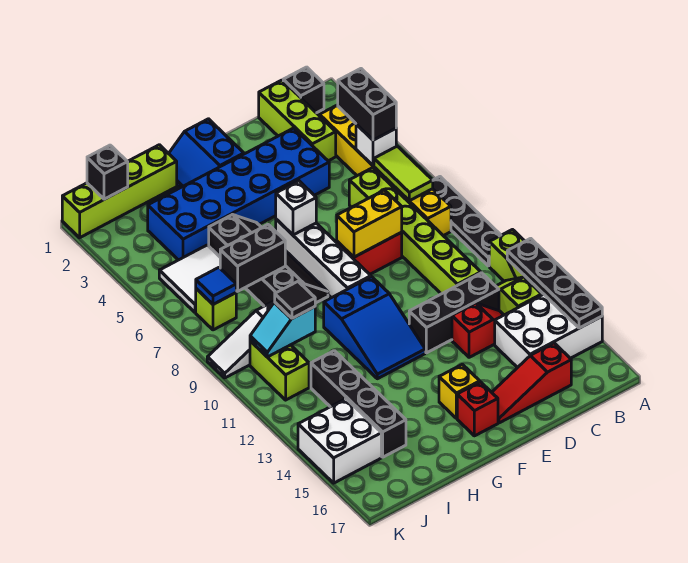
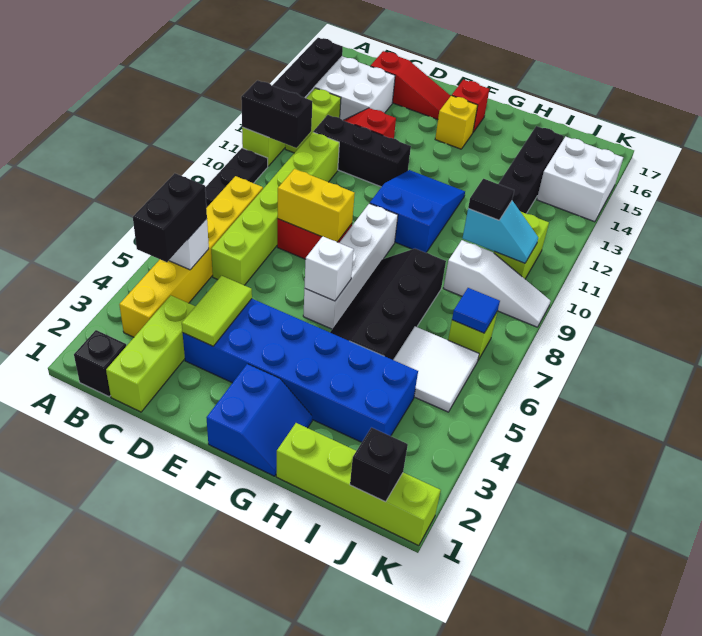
lime tile B6:B7 level 2 -> lime tile D3:D4 level 2
black brick H7:I7 level 2 -> black brick A11:B11 level 2

